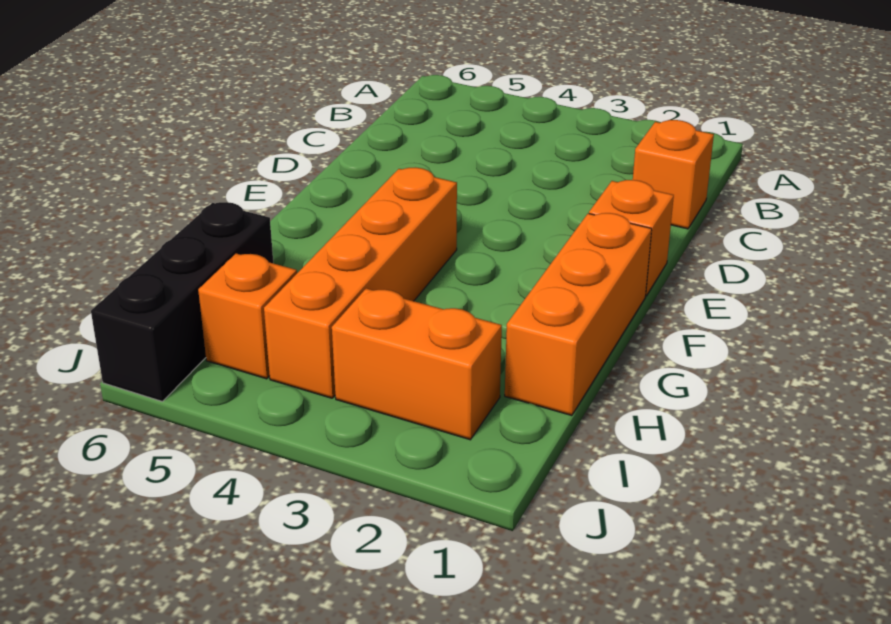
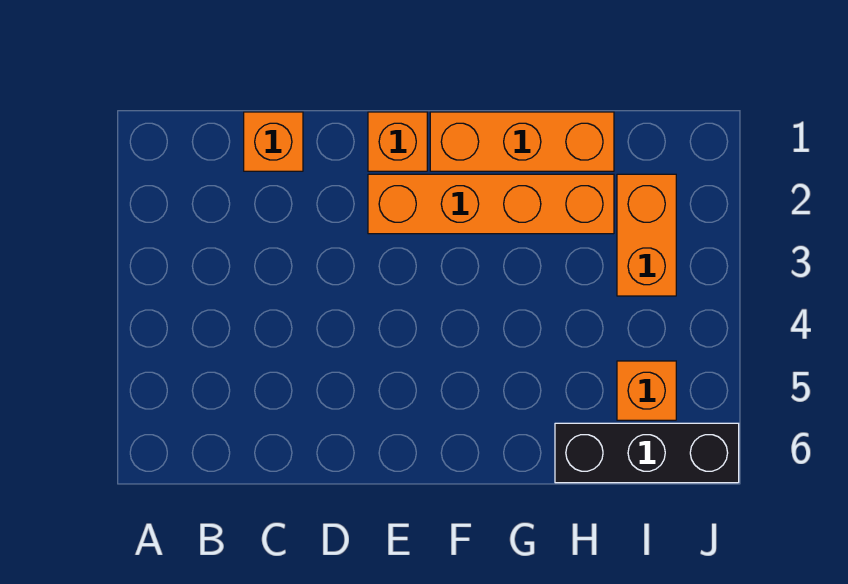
orange brick F4:I4 level 1 -> orange brick E2:H2 level 1

